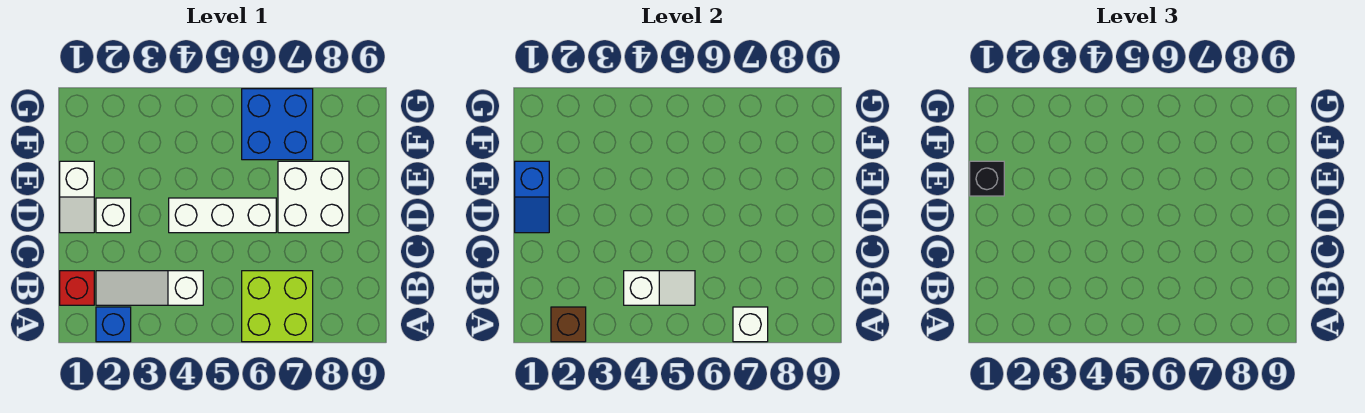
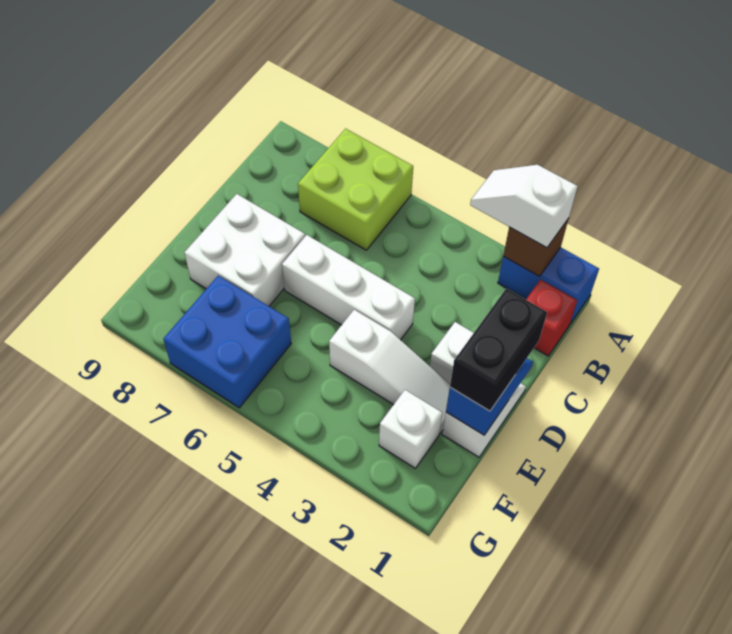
blue brick A2 level 1 -> blue brick A1:A2 level 1
white brick A7 level 2 -> white brick F2 level 1
white slope B2:B4 level 1 top 4 -> white slope E2:E4 level 1 top 4
white slope B4:B5 level 2 top 4 -> white slope A2:A3 level 3 top 2
black brick E1 level 3 -> black brick D1:E1 level 3

